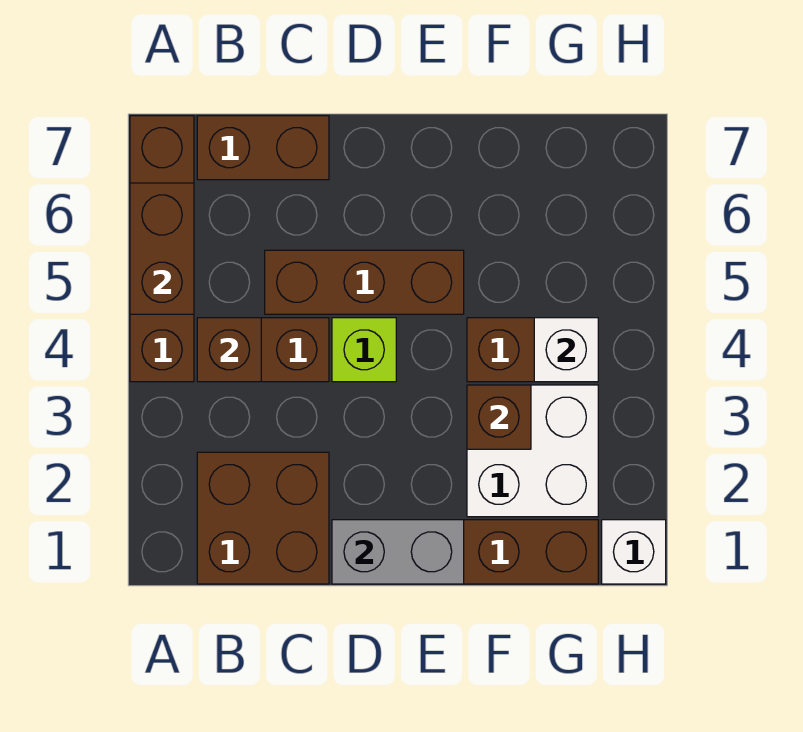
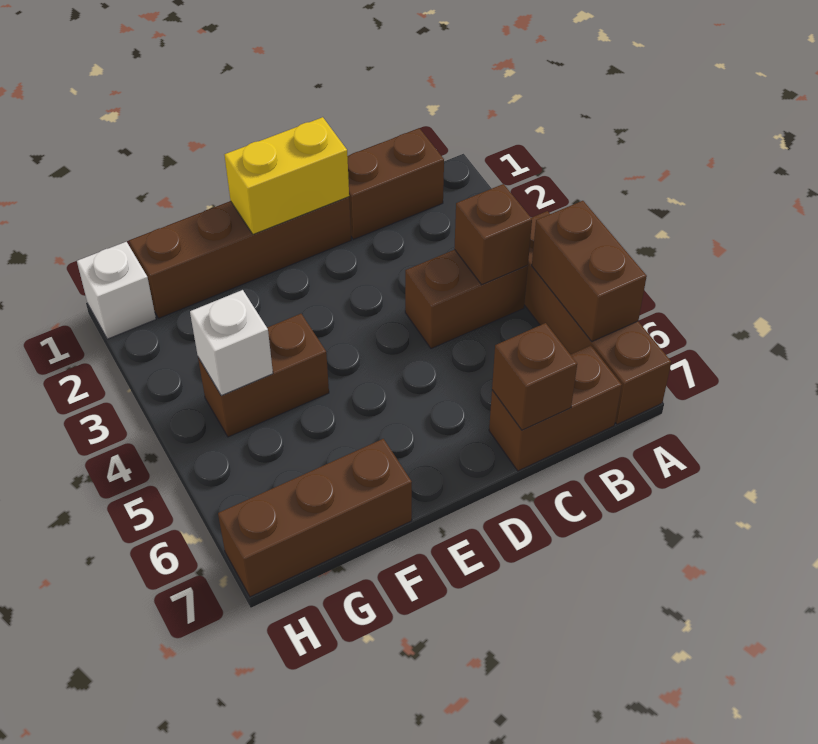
brown brick B1:C2 level 1 -> brown brick B1:C1 level 1
brown brick C5:E5 level 1 -> brown brick F7:H7 level 1
grey brick D1:E1 level 2 -> yellow brick D1:E1 level 2
lime brick D4 level 1 -> none
white brick F2:G3 level 1 -> none
brown brick F3 level 2 -> brown brick C7 level 2

